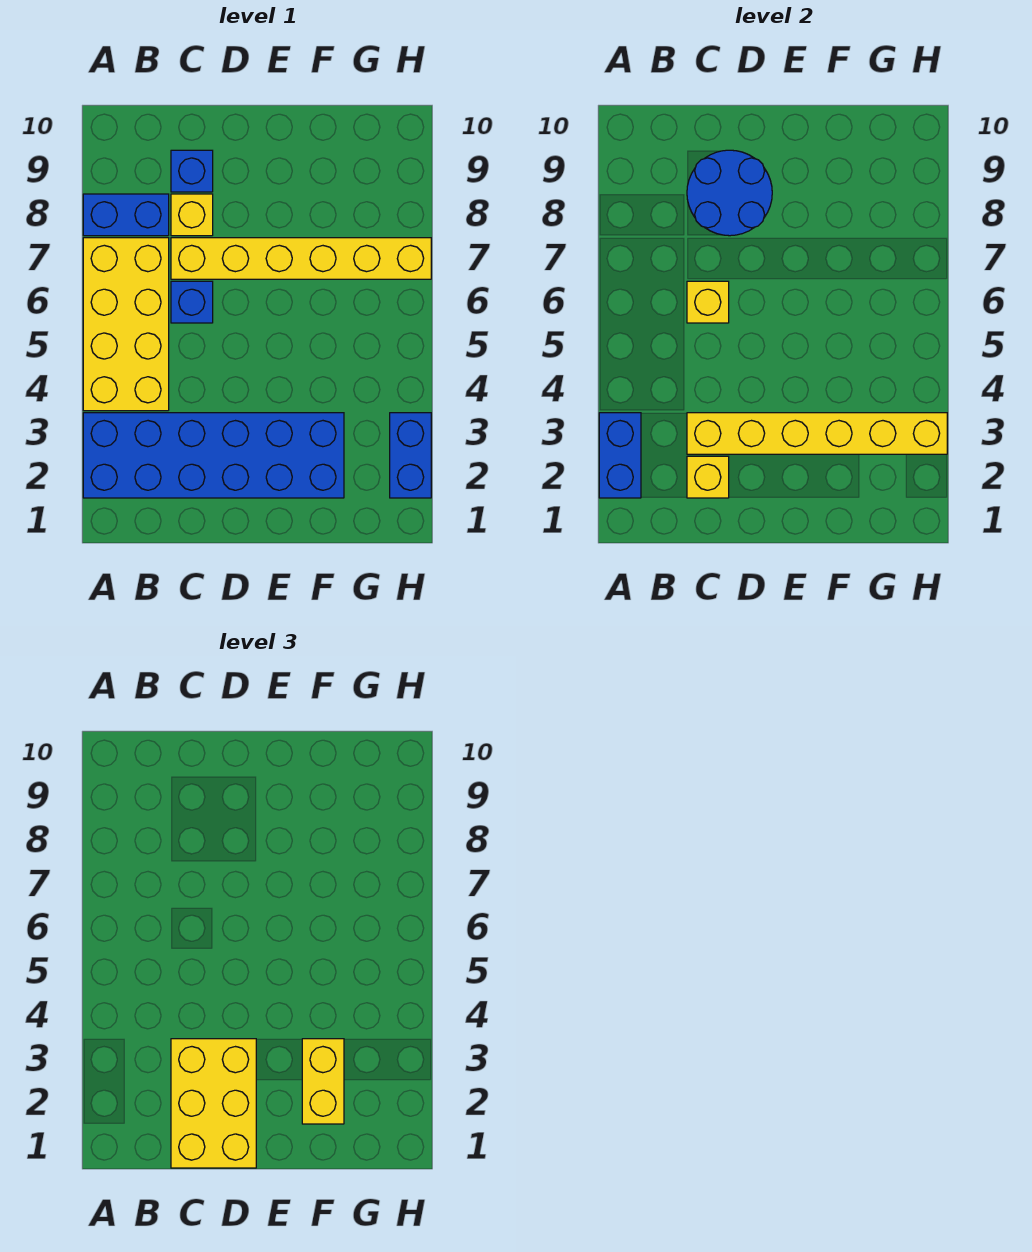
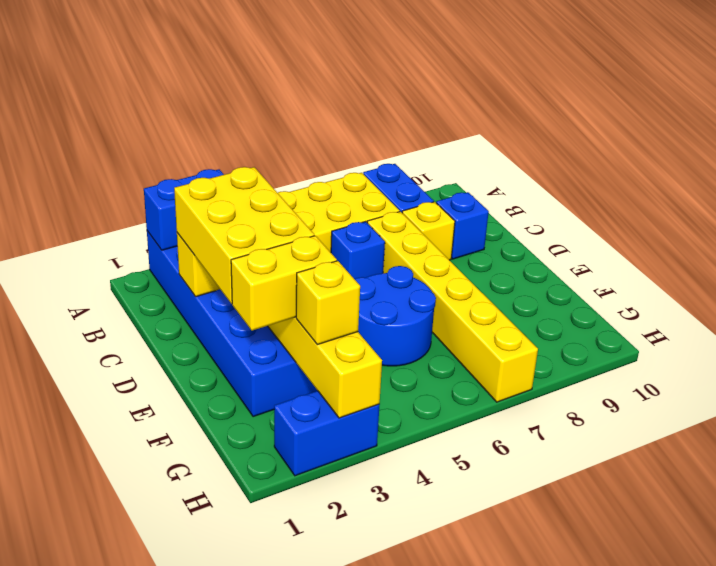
yellow brick C1:D3 level 3 -> yellow brick C2:E3 level 3
yellow brick C6 level 2 -> yellow brick G3 level 3
blue round brick C8:D9 level 2 -> blue round brick E5:F6 level 1

